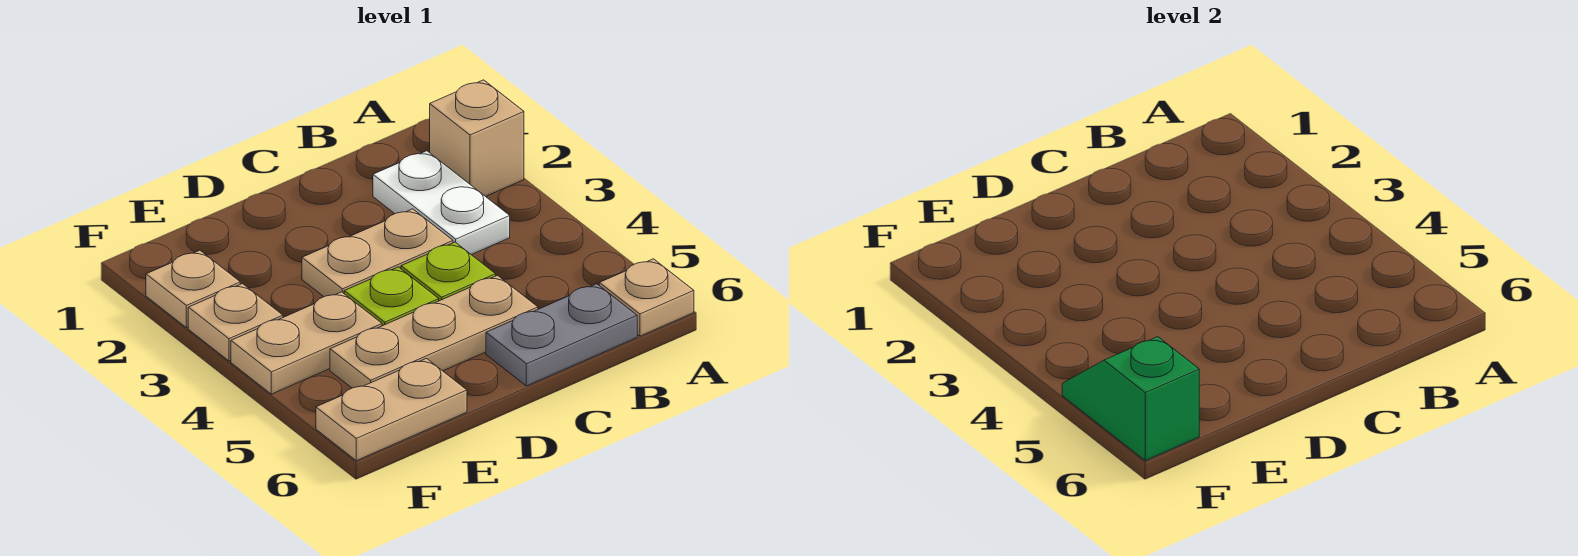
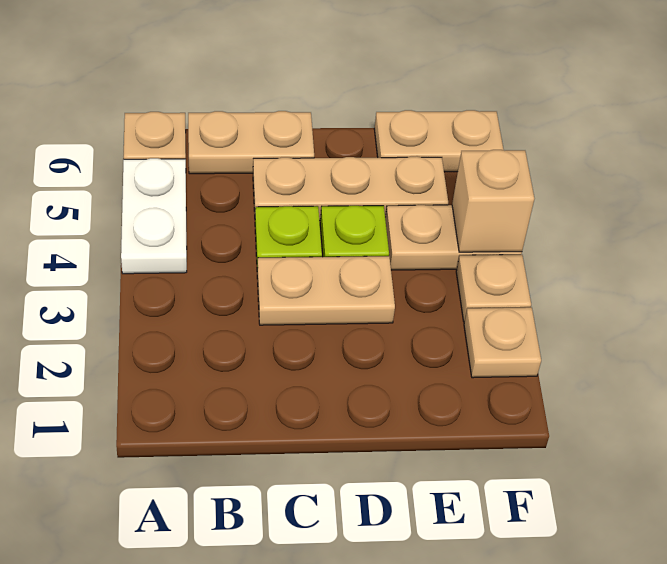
tan brick A2 level 1 -> tan brick F4 level 2
white plate B2:B3 level 1 -> white plate A4:A5 level 1
grey plate B6:C6 level 1 -> tan plate B6:C6 level 1
green slope F5:F6 level 2 top 6 -> none

